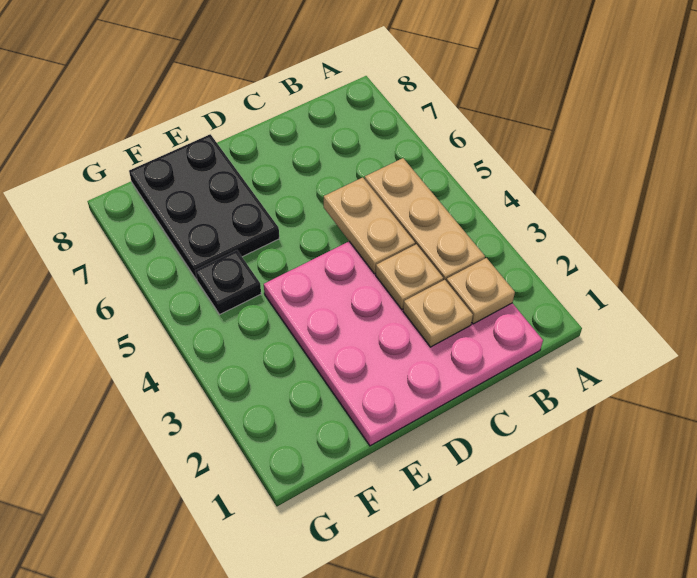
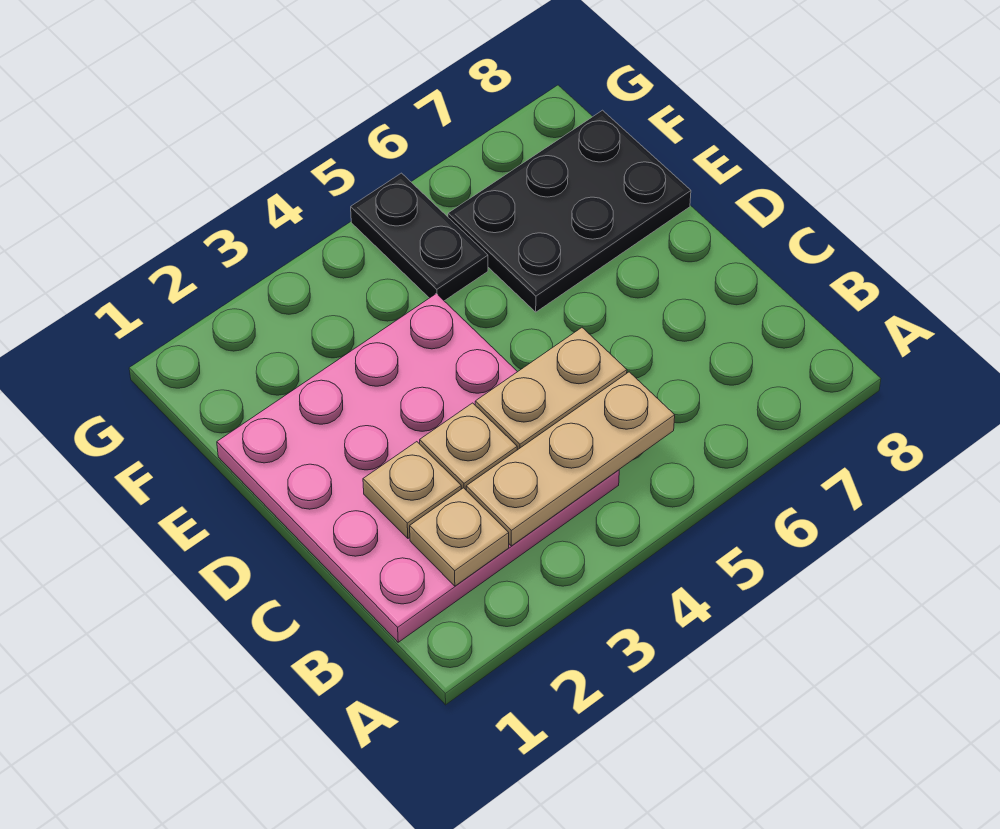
black plate F5 level 1 -> black plate F5:G5 level 1

